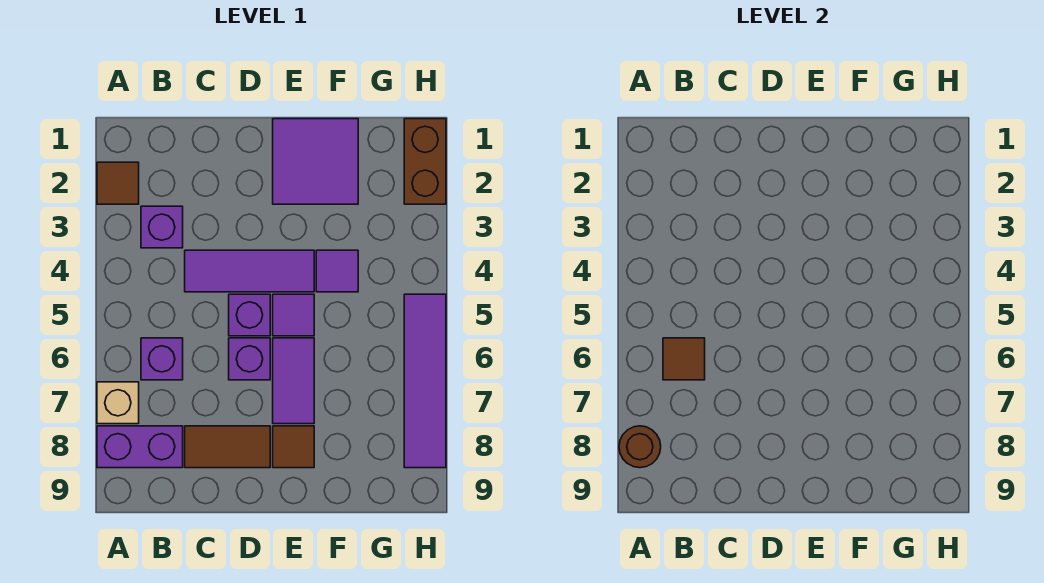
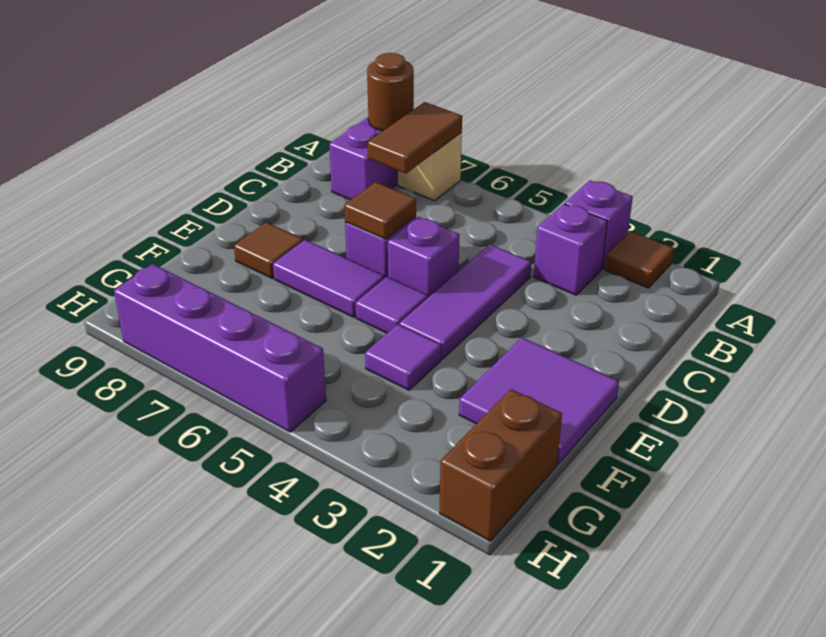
purple brick B6 level 1 -> purple brick A3 level 1
brown tile B6 level 2 -> brown tile D6 level 2
brown tile C8:D8 level 1 -> brown tile A7:B7 level 2
brown brick H1:H2 level 1 -> brown brick G1:H1 level 1
purple tile H5:H8 level 1 -> purple brick H5:H8 level 1

